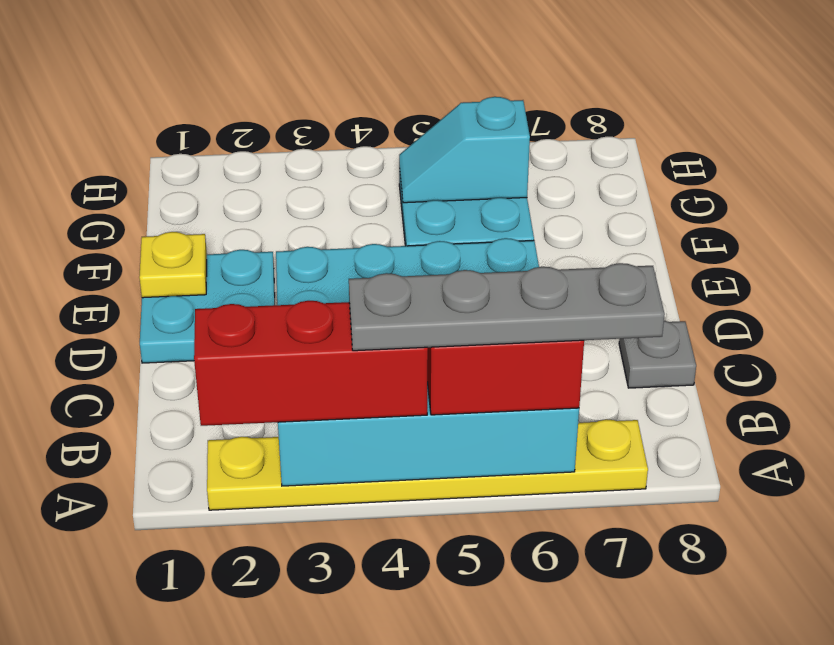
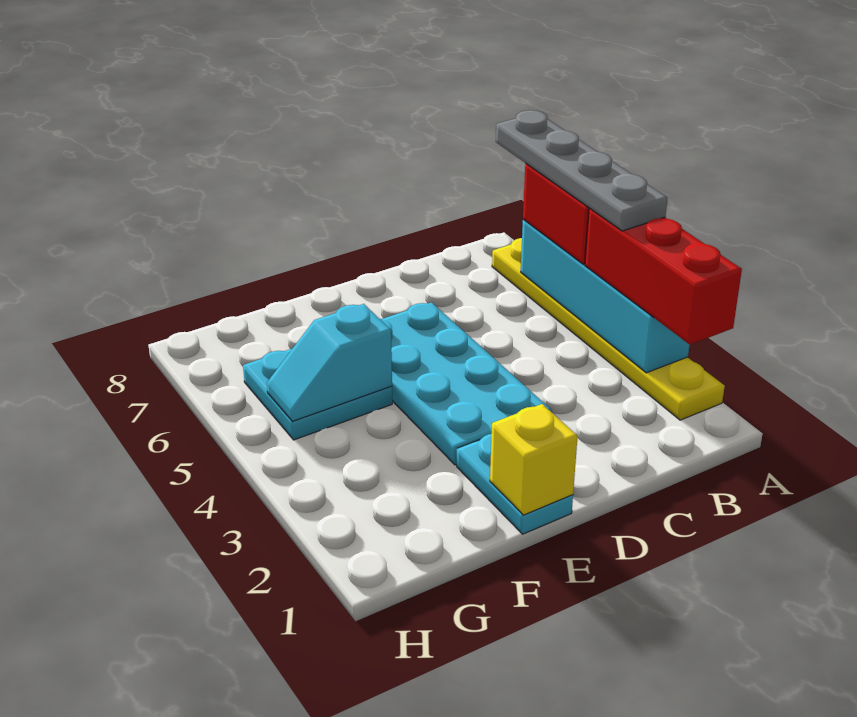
grey plate C8 level 1 -> none
cyan plate D1:E2 level 1 -> cyan plate E1:E2 level 1
yellow plate E1 level 2 -> yellow brick E1 level 2
cyan slope G5:G6 level 2 top 6 -> cyan slope F5:G5 level 2 top F

